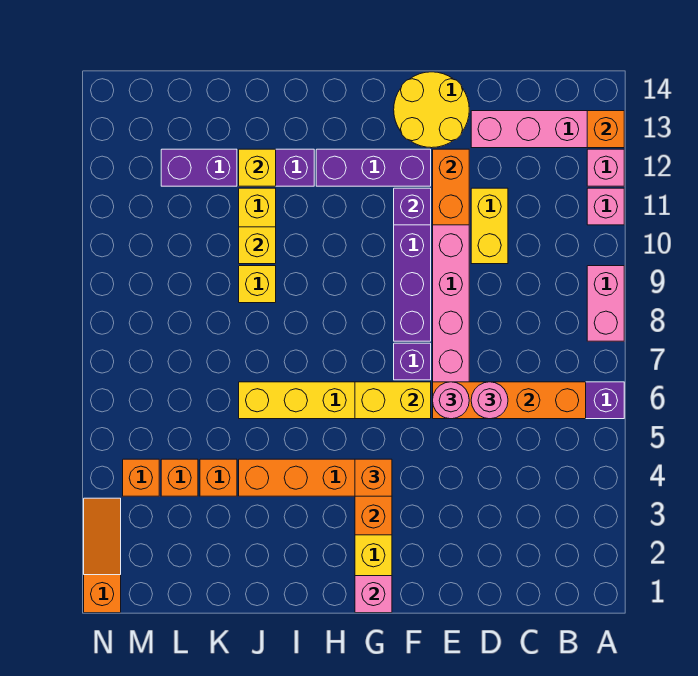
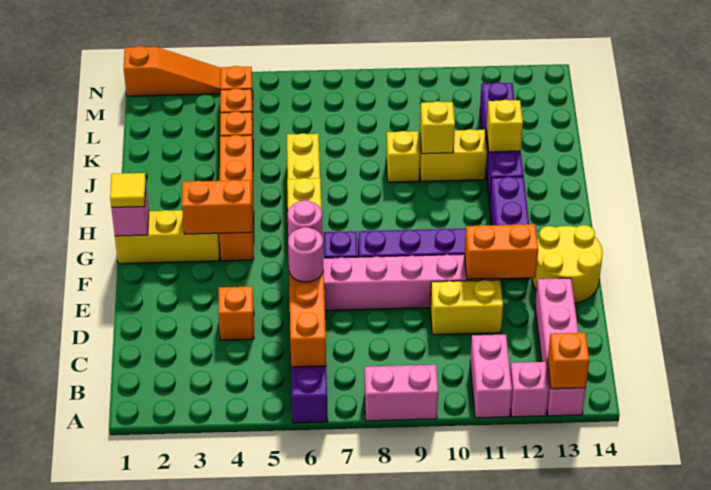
pink brick A11 level 1 -> pink brick A11:B11 level 1
purple brick F11 level 2 -> none
none -> yellow tile G1 level 3
orange brick G4 level 3 -> orange brick D4 level 1

